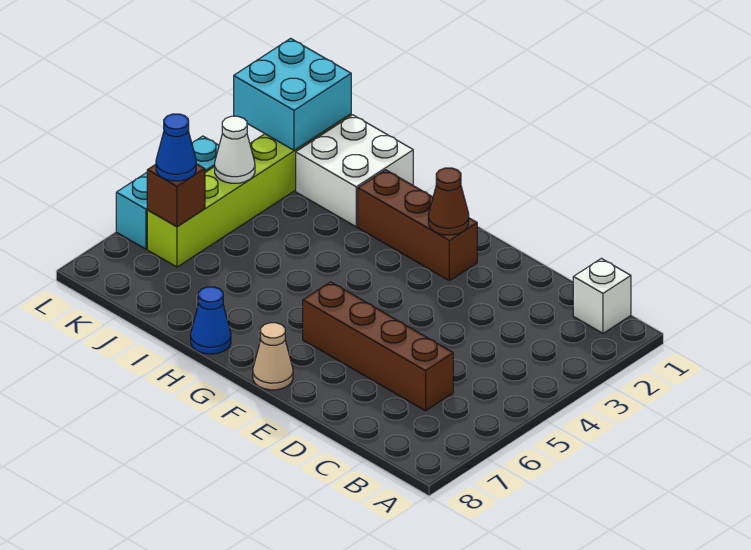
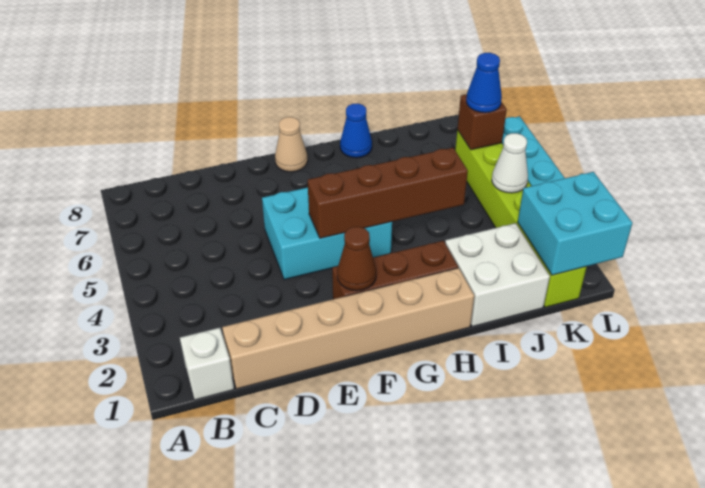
none -> tan brick C1:H1 level 1
brown brick C6:F6 level 1 -> brown brick F4:I4 level 2
none -> cyan brick E4:G5 level 1

